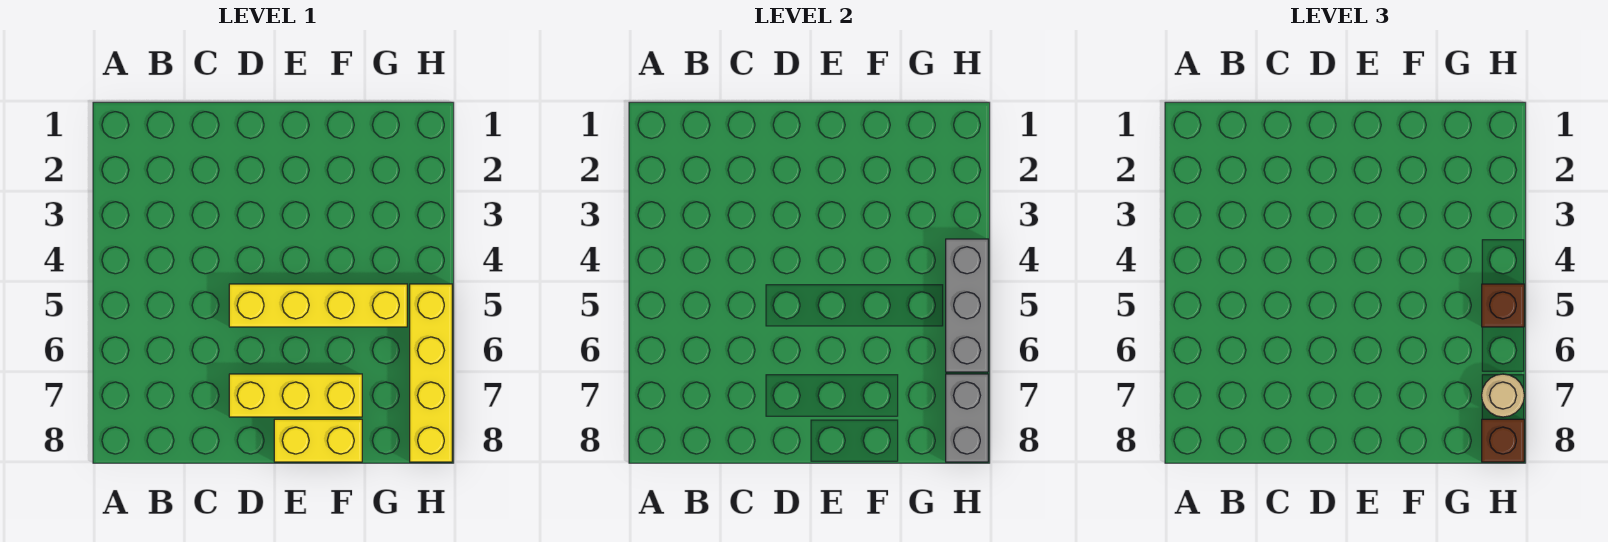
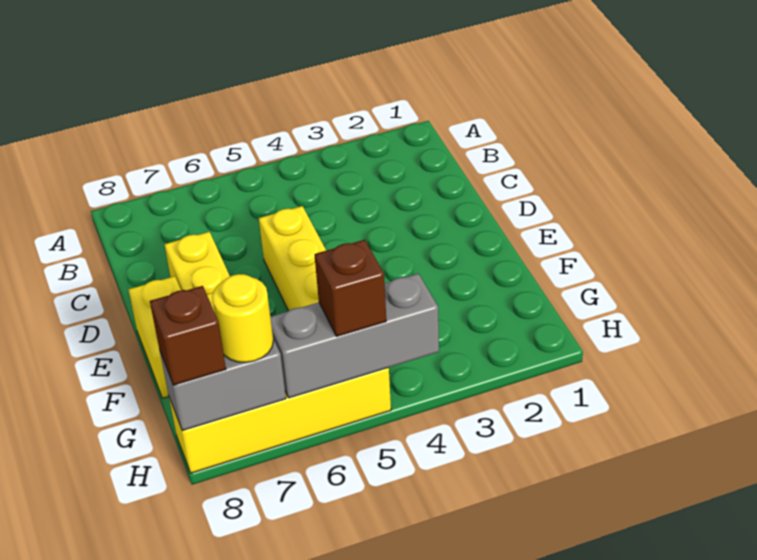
tan round brick H7 level 3 -> yellow round brick H7 level 3

